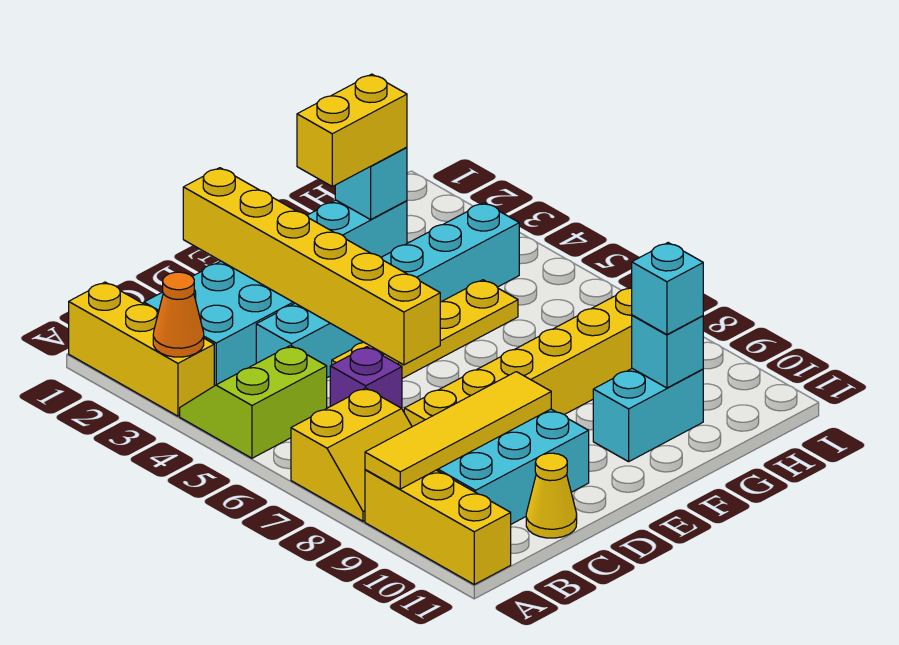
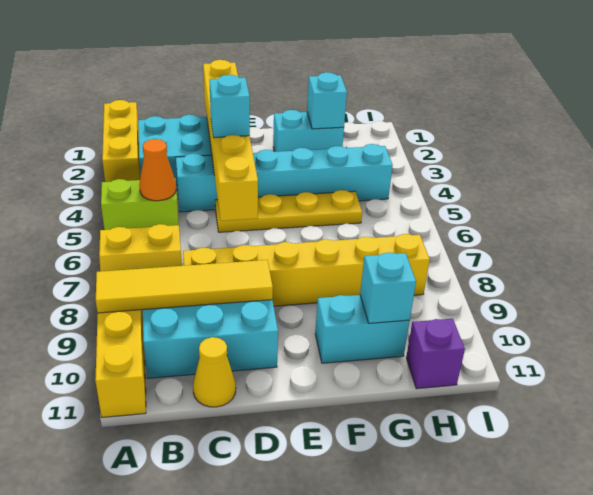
orange cone A3 level 2 -> orange cone B5 level 2
purple brick C6 level 1 -> purple brick H11 level 1
yellow brick F2:G2 level 3 -> none
cyan brick G10 level 3 -> cyan brick D4 level 3

